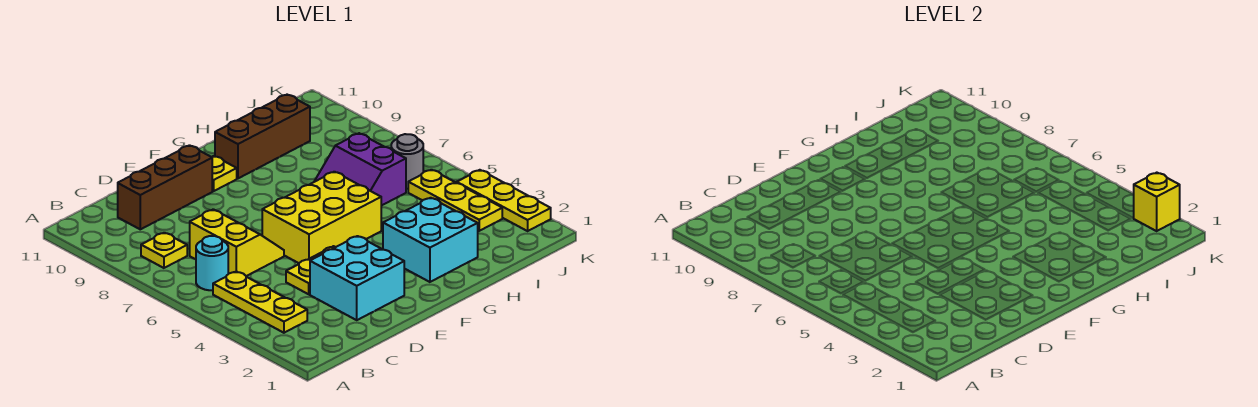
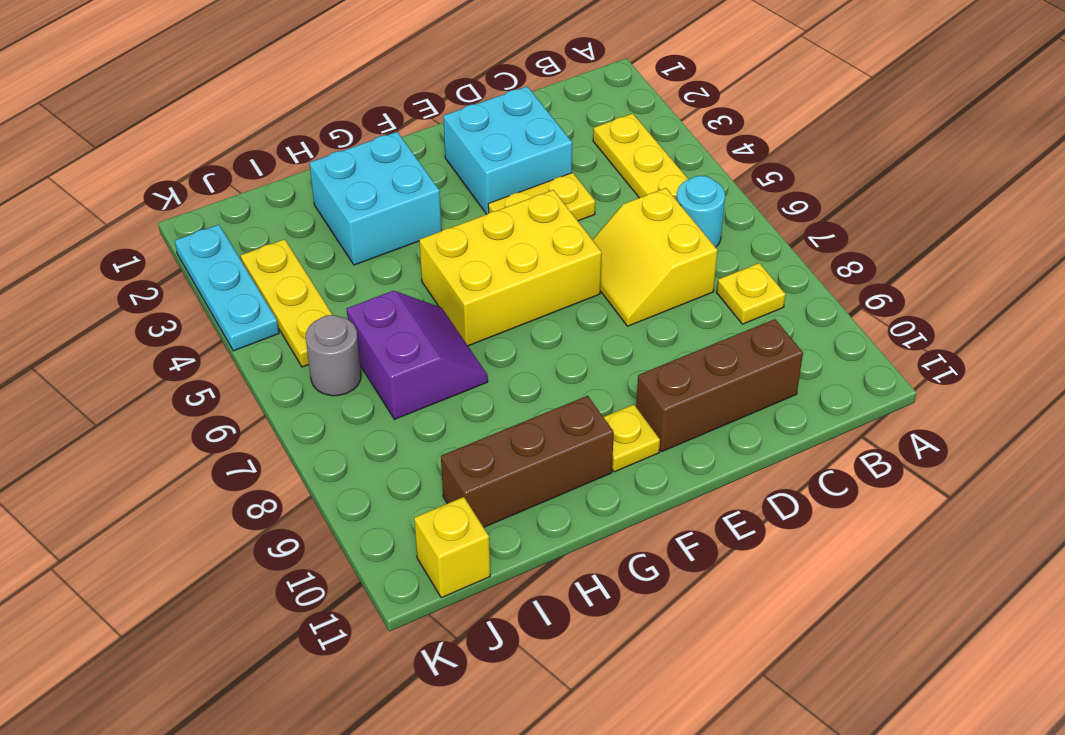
yellow plate K2:K4 level 1 -> cyan plate K2:K4 level 1
yellow brick K2 level 2 -> yellow brick J11 level 1

